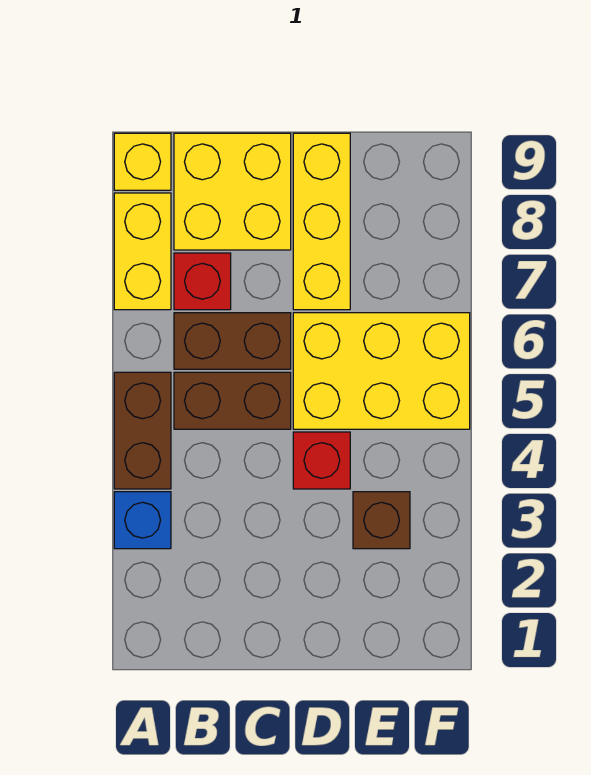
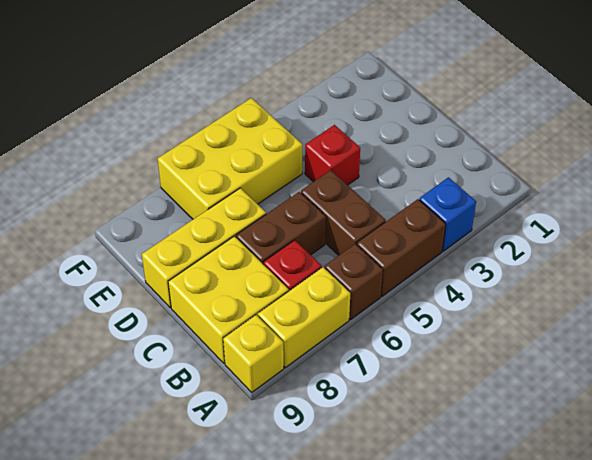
brown brick B6:C6 level 1 -> brown brick C6:C7 level 1
yellow brick D5:F6 level 1 -> yellow brick E5:F7 level 1
brown brick E3 level 1 -> brown brick A6 level 1

